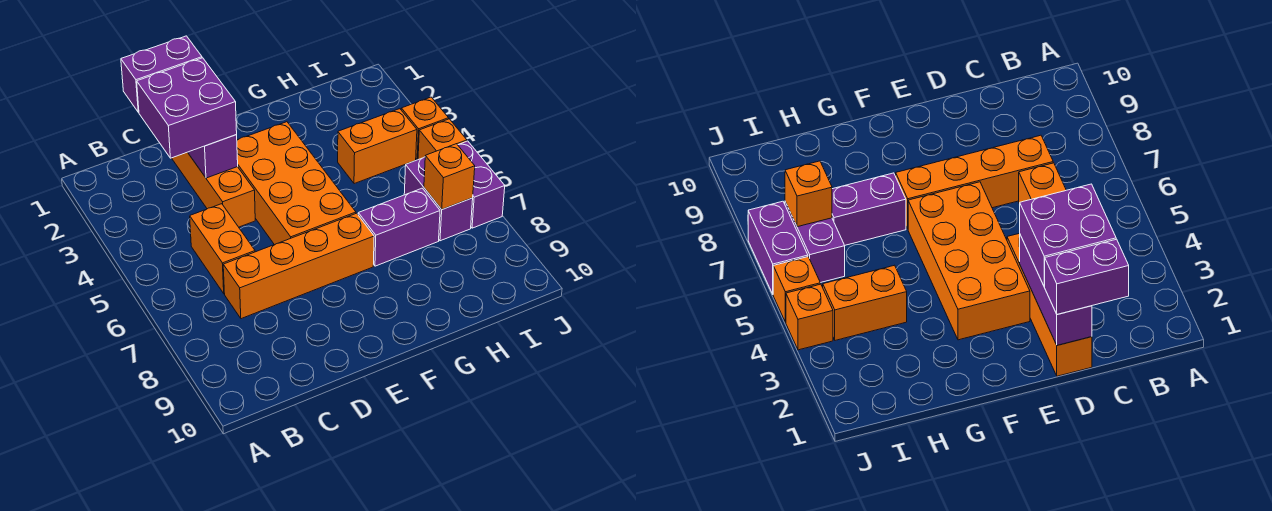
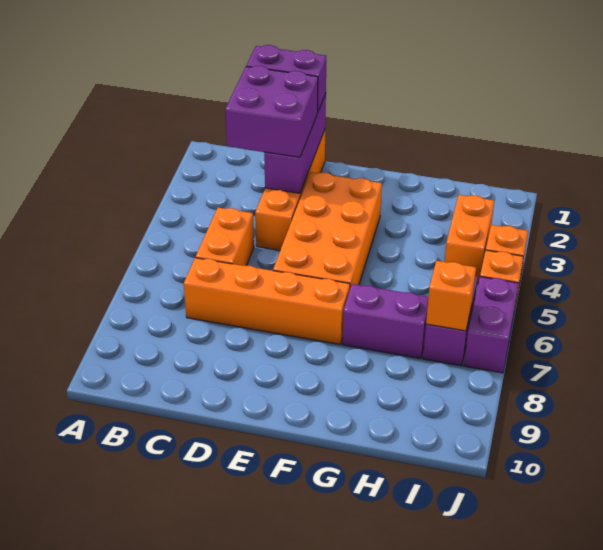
orange brick H4:I4 level 1 -> orange brick I3:I4 level 1

